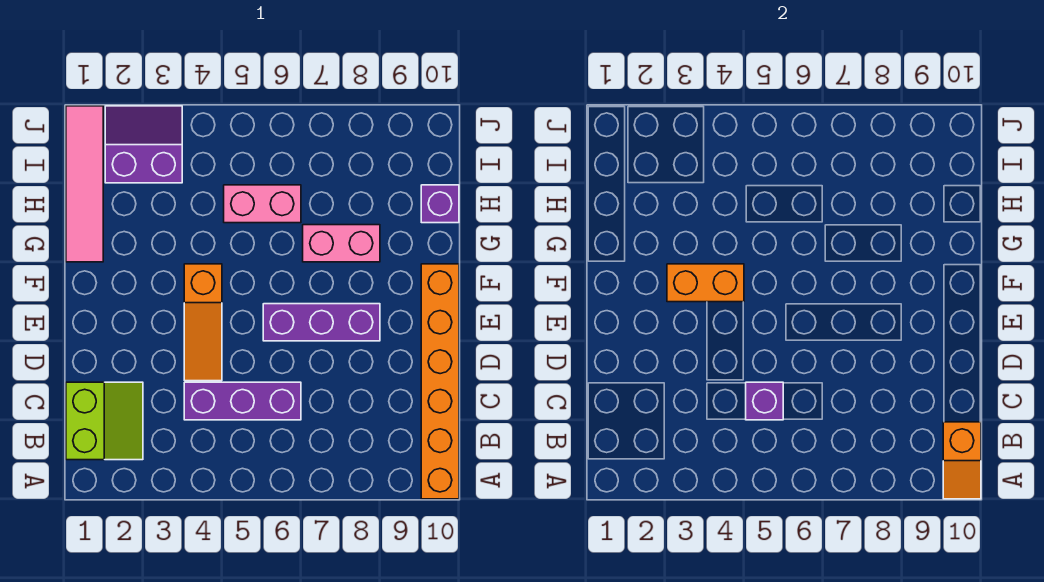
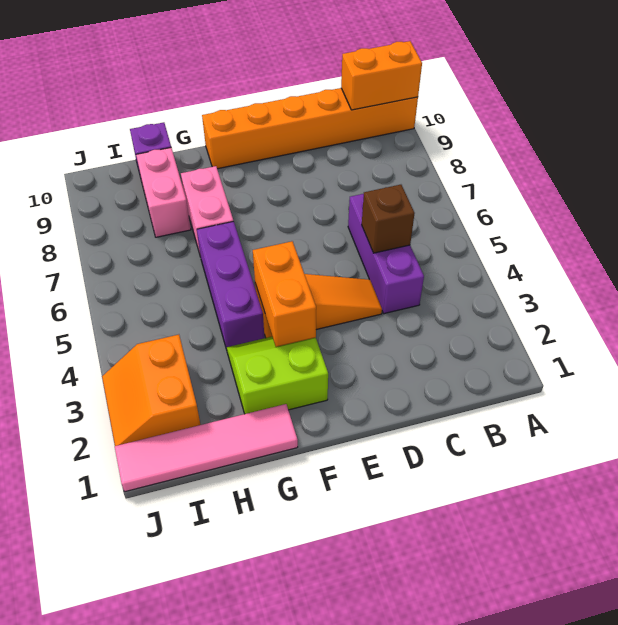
orange slope A10:B10 level 2 top B -> orange brick A10:B10 level 2
lime slope B1:C2 level 1 top 1 -> lime slope F2:G3 level 1 top 2
purple brick C5 level 2 -> brown brick C5 level 2
purple brick E6:E8 level 1 -> purple brick G4:G6 level 1
pink brick H5:H6 level 1 -> pink brick H8:H9 level 1
purple slope I2:J3 level 1 top I -> orange slope I2:J3 level 1 top I

